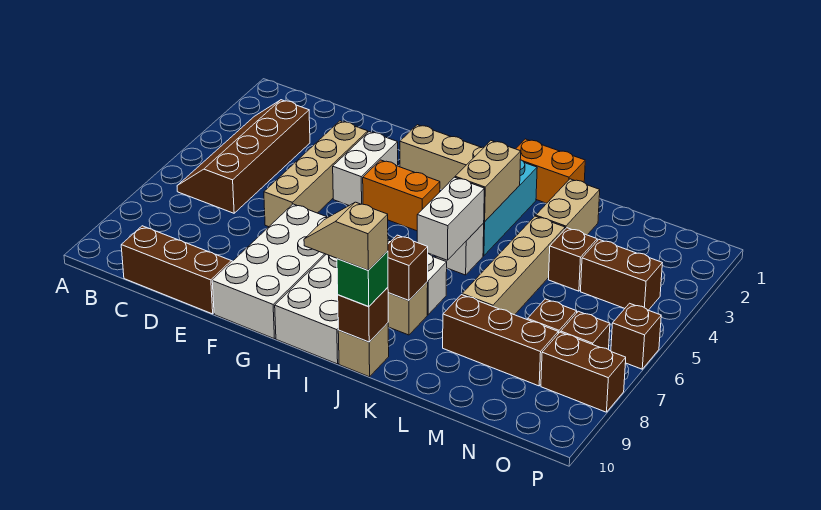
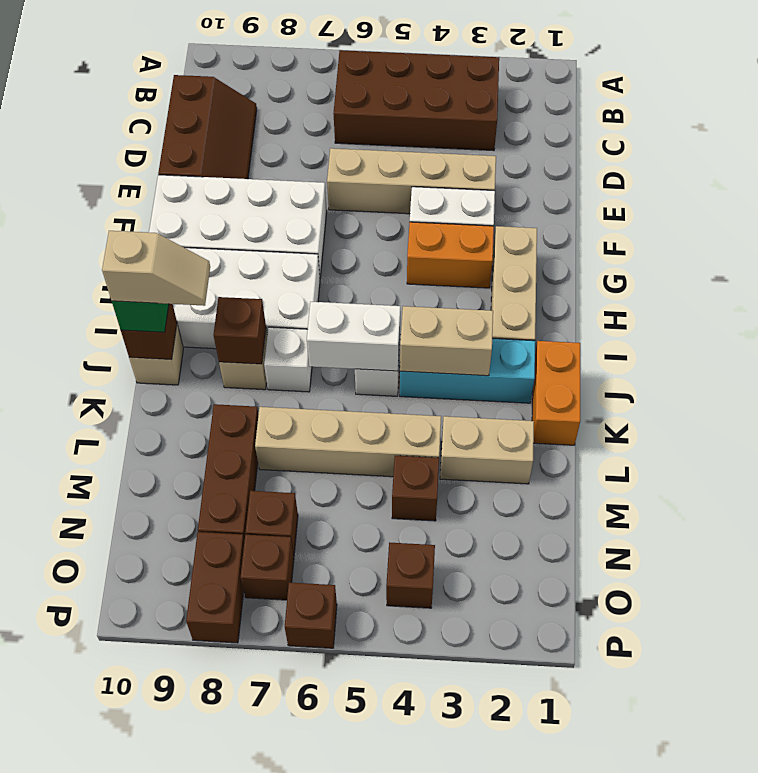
brown slope B3:C6 level 1 top C -> brown brick B3:C6 level 1
orange brick G4:H4 level 1 -> orange brick G3:G4 level 1
tan slope I10:J10 level 4 top J -> tan slope J9:J10 level 4 top 10
brown brick N4:O4 level 1 -> brown brick O4 level 1

